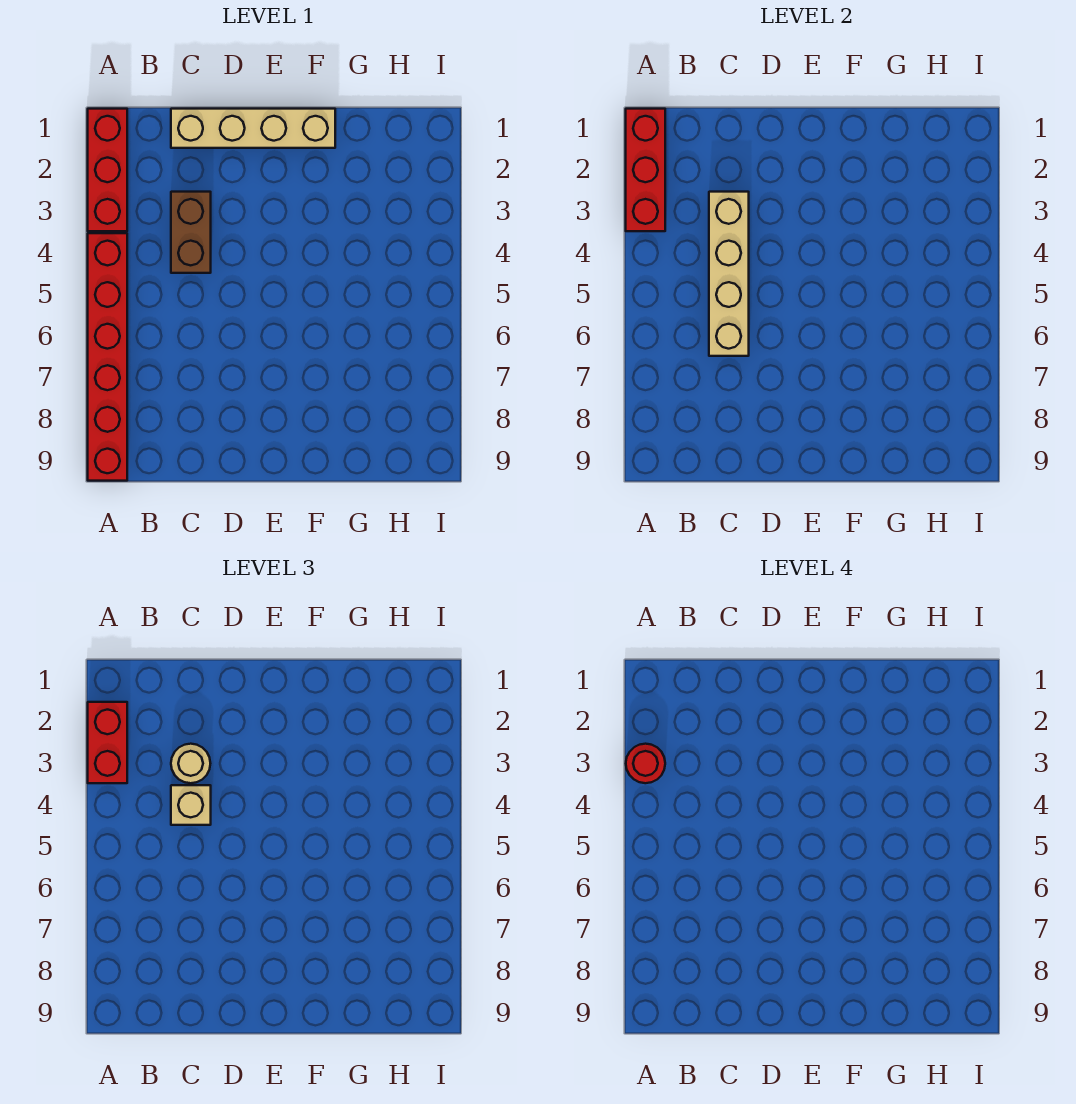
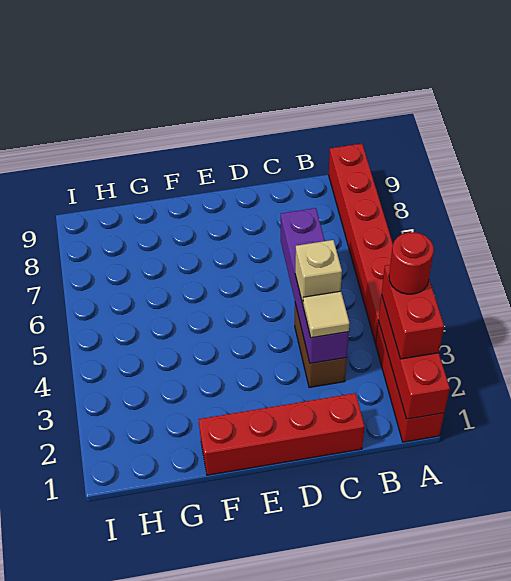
tan brick C1:F1 level 1 -> red brick C1:F1 level 1
tan brick C3:C6 level 2 -> purple brick C3:C6 level 2
tan round brick C3 level 3 -> tan tile C3 level 3

